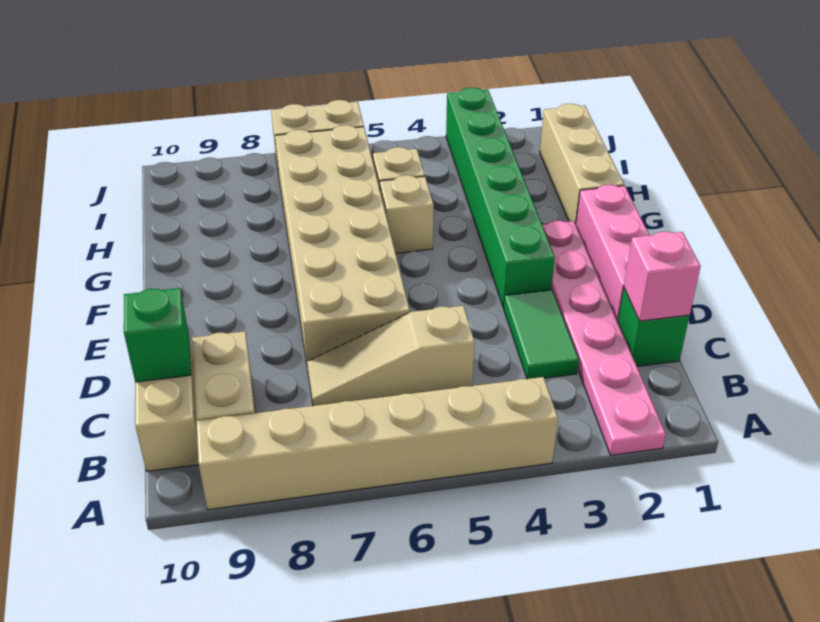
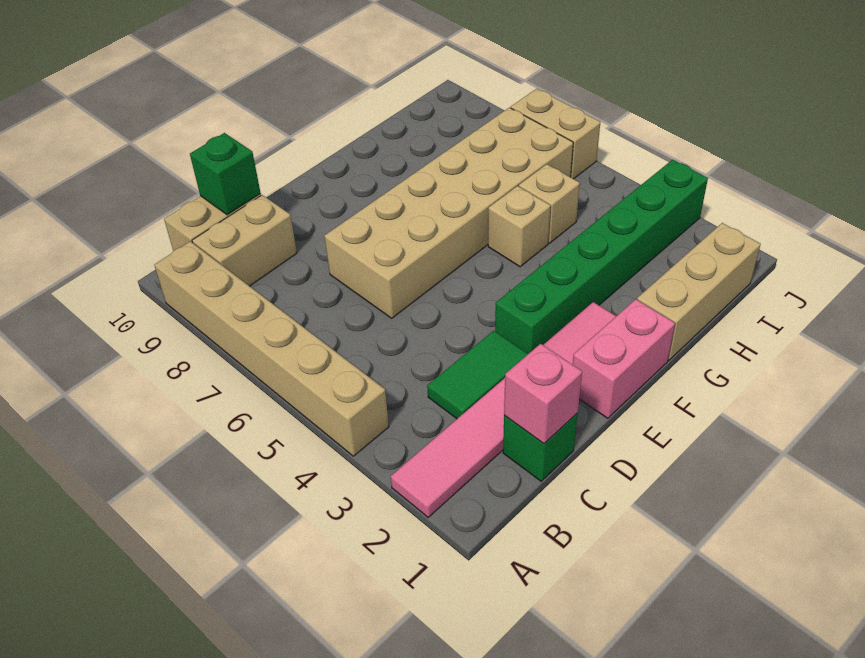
pink plate A2:F2 level 1 -> pink tile A2:F2 level 1
tan slope C5:C7 level 1 top 5 -> none
pink brick D1:F1 level 1 -> pink brick E1:F1 level 1

